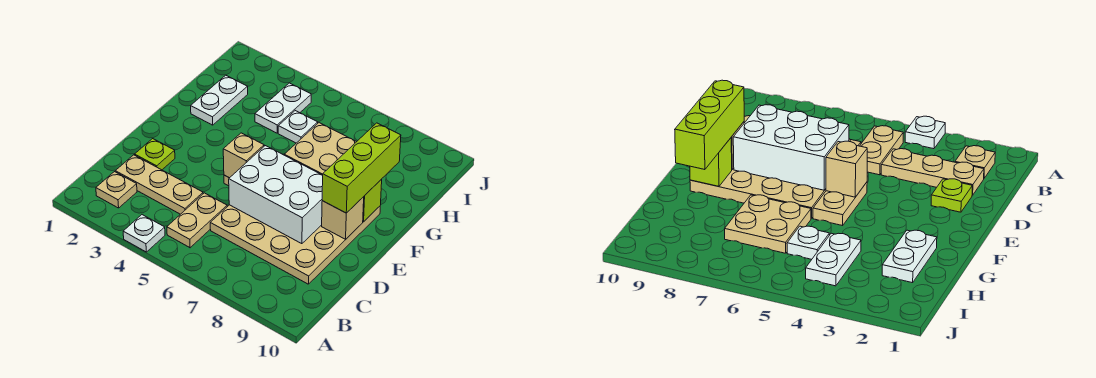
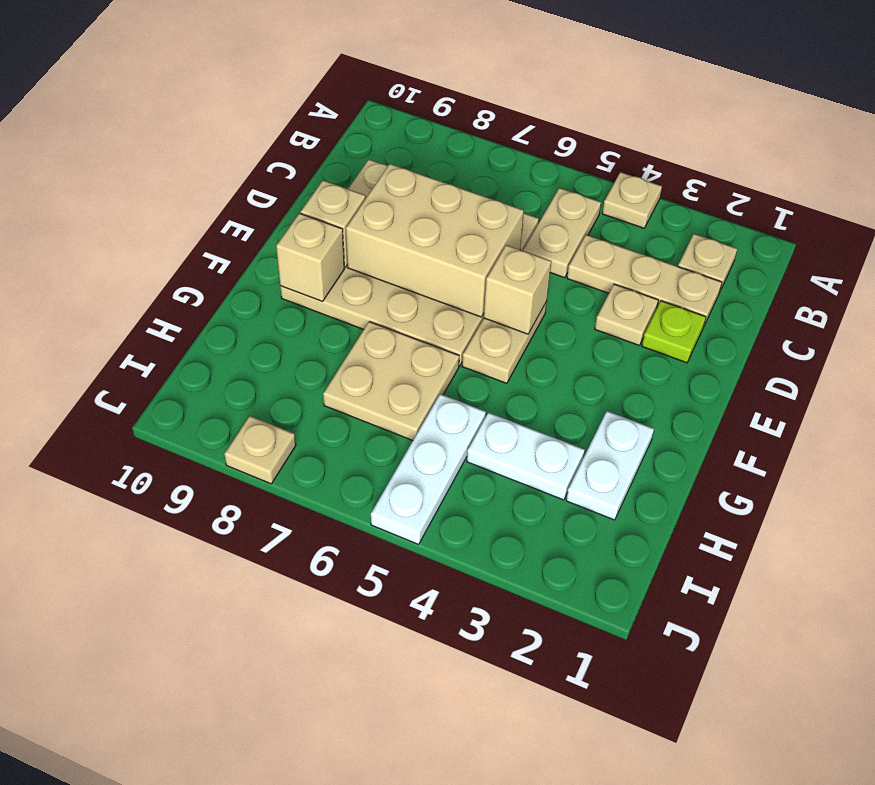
white plate A4 level 1 -> tan plate A4 level 1
none -> tan plate D3 level 1
white brick D6:E8 level 2 -> tan brick D6:E8 level 2
lime brick E9:G9 level 3 -> none
lime brick F9 level 2 -> tan brick F9 level 2
white plate H4:I4 level 1 -> white plate H3:H4 level 1
white plate H5 level 1 -> white plate H5:J5 level 1
none -> tan plate J8 level 1

